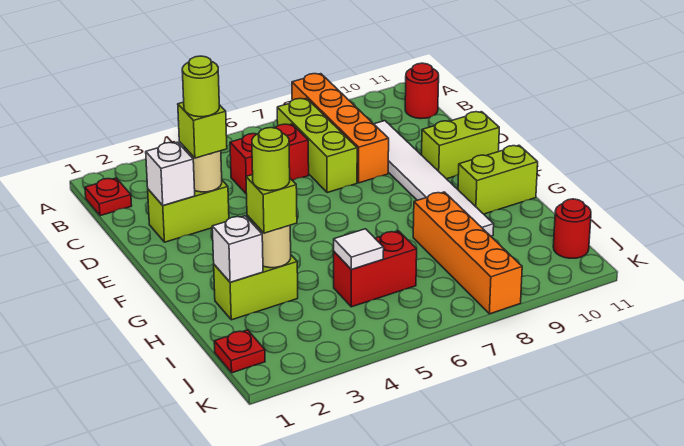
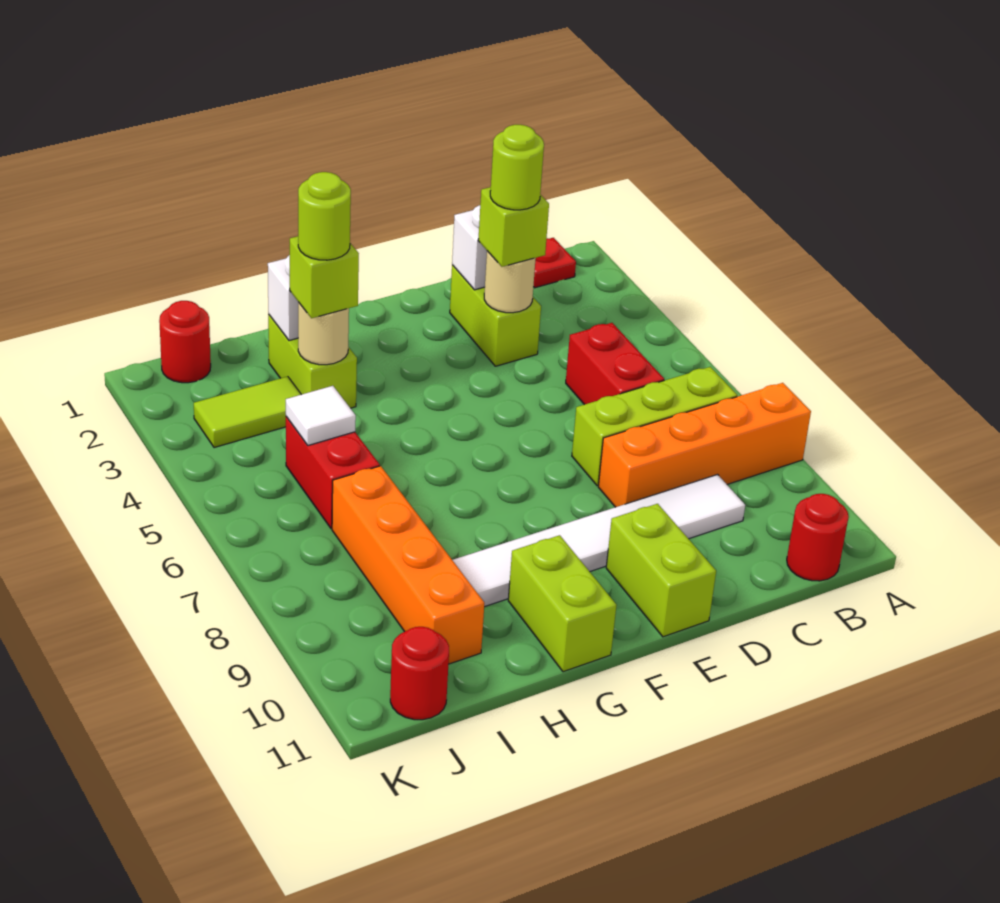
orange brick H8:K8 level 1 -> orange brick I7:I10 level 1
none -> lime tile I3:J3 level 1
red plate J1 level 1 -> red round brick J1 level 1

